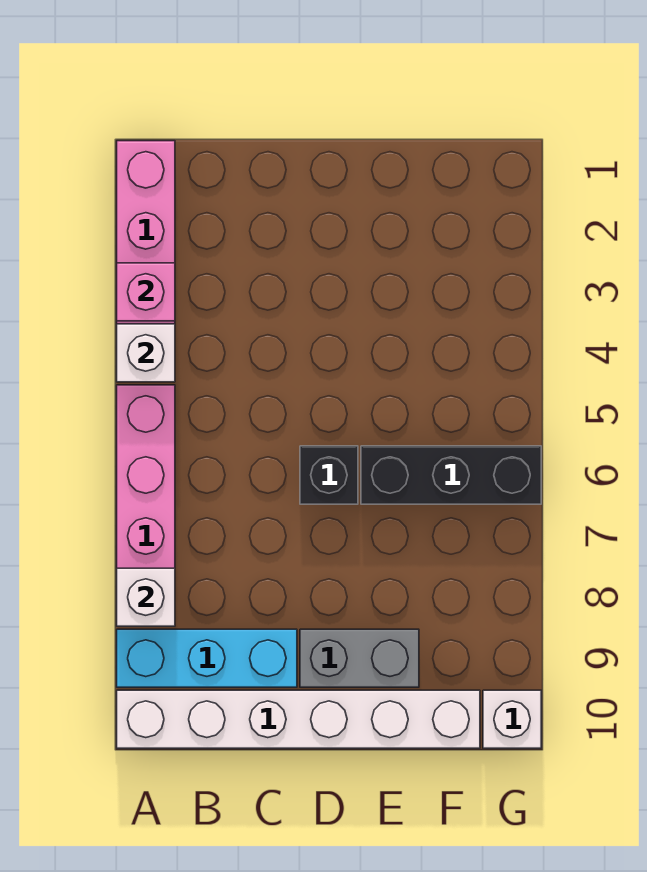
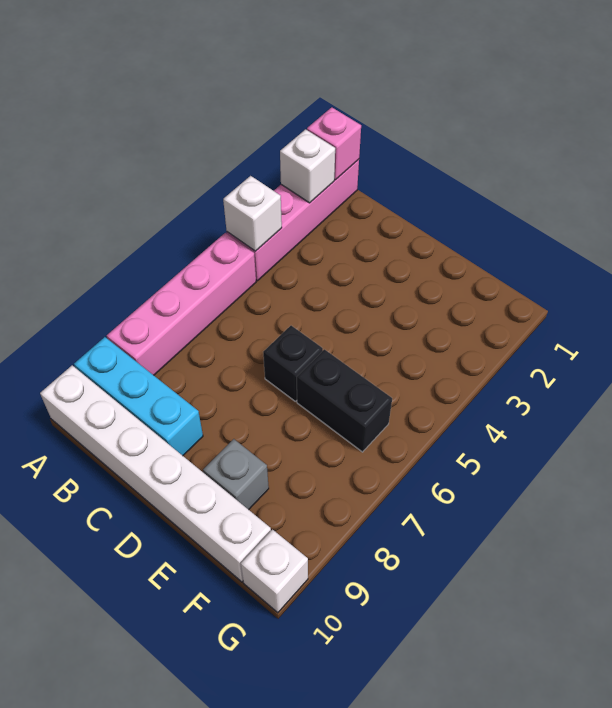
pink brick A3 level 2 -> pink brick A1 level 2
white brick A8 level 2 -> white brick A2 level 2
grey brick D9:E9 level 1 -> grey brick E9 level 1
black brick E6:G6 level 1 -> black brick E6:F6 level 1

